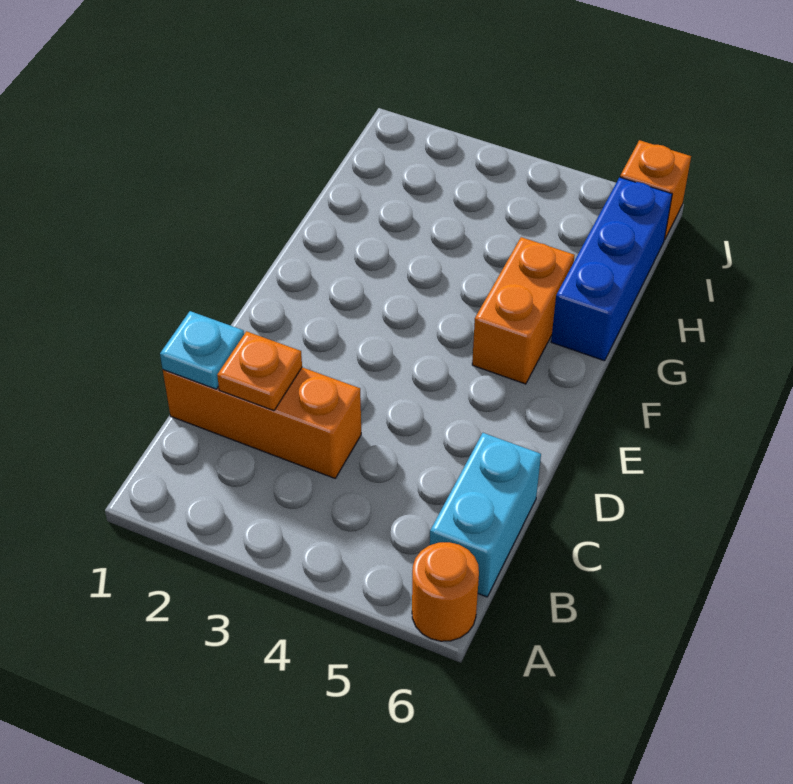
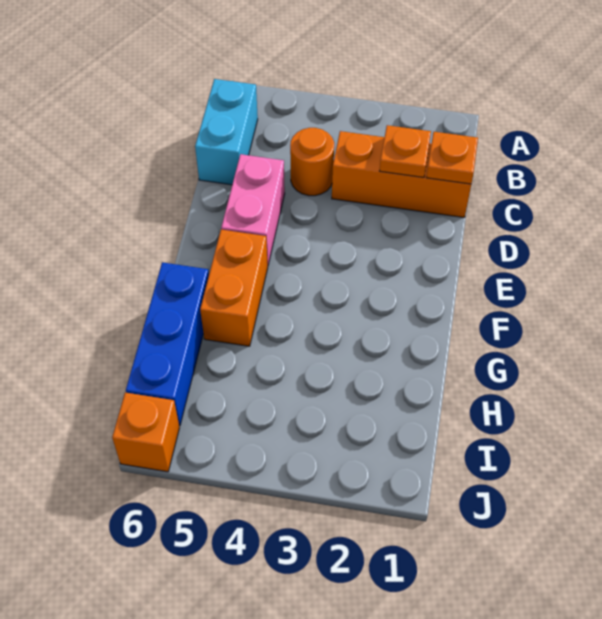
orange round brick A6 level 1 -> orange round brick C4 level 1
cyan plate C1 level 2 -> orange plate C1 level 2
none -> pink brick D5:E5 level 1

